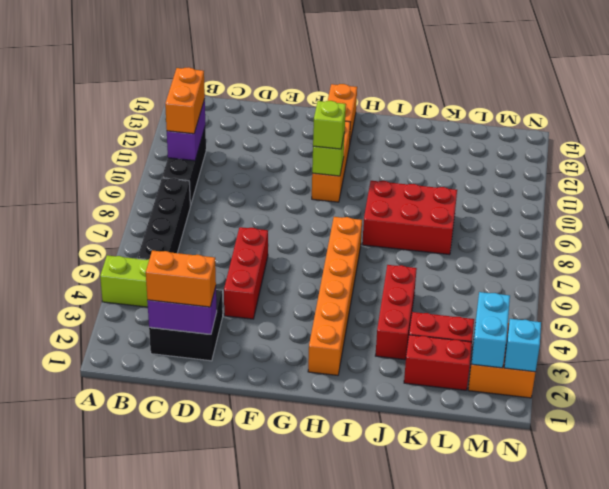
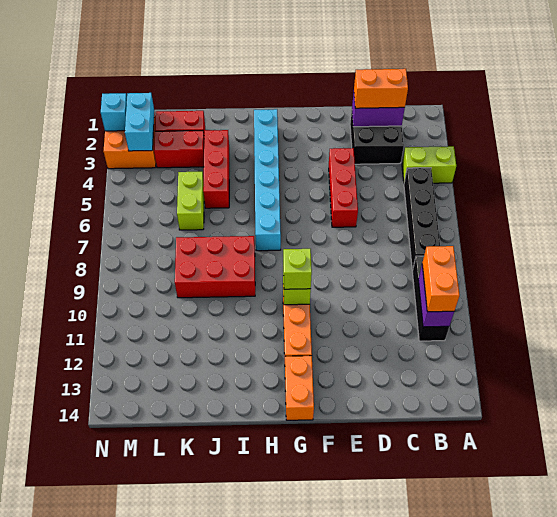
orange brick H2:H7 level 1 -> cyan brick H2:H7 level 1
none -> lime brick K5:K6 level 1

